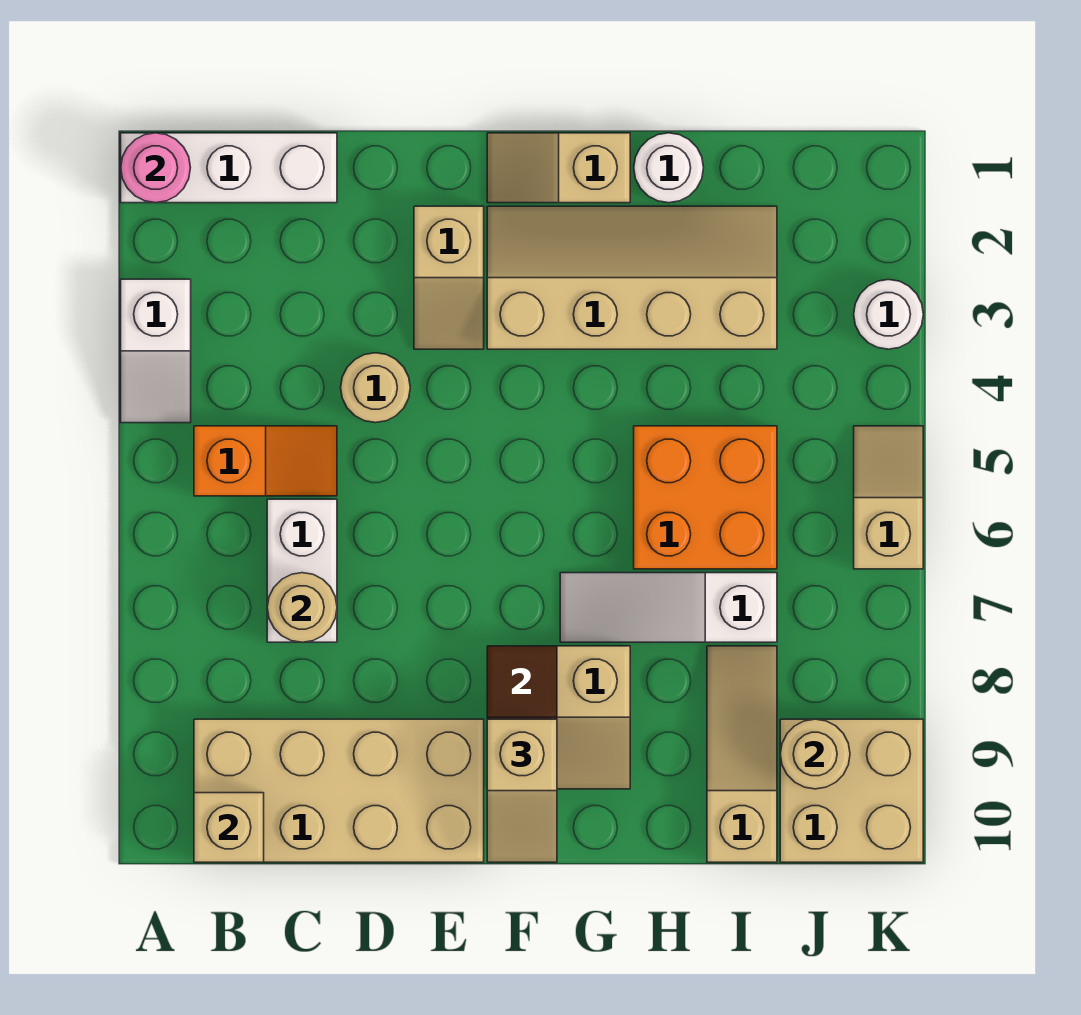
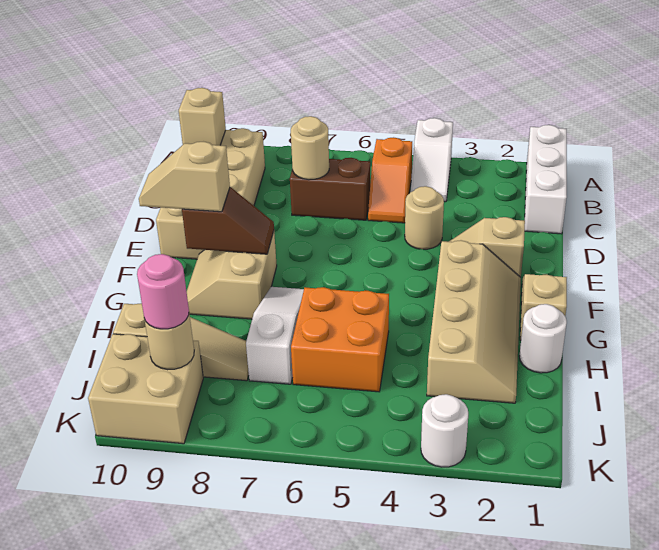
pink round brick A1 level 2 -> pink round brick J9 level 3
white slope A3:A4 level 1 top 3 -> white slope A4:B4 level 1 top A
white brick C6:C7 level 1 -> brown brick C6:C7 level 1
tan slope K5:K6 level 1 top 6 -> none

